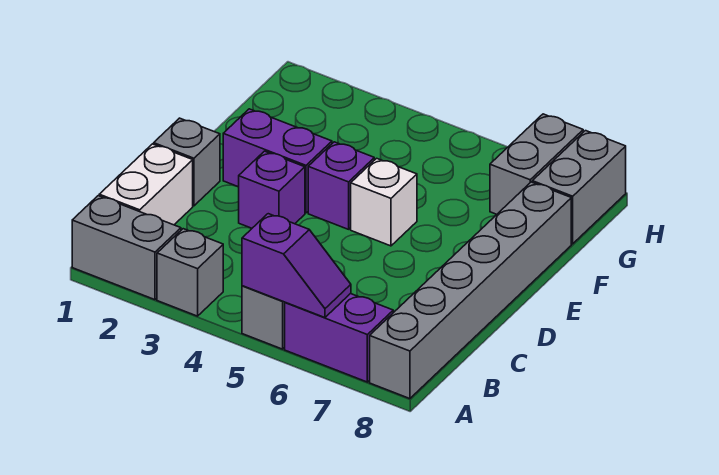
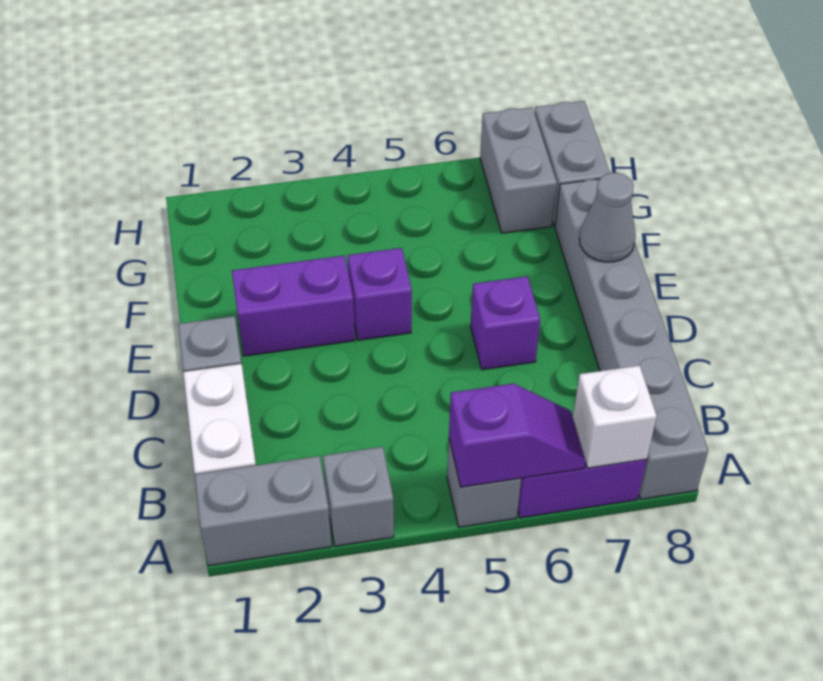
purple brick D3 level 1 -> purple brick D6 level 1
white brick E5 level 1 -> white brick A7 level 2
none -> grey cone E8 level 2

